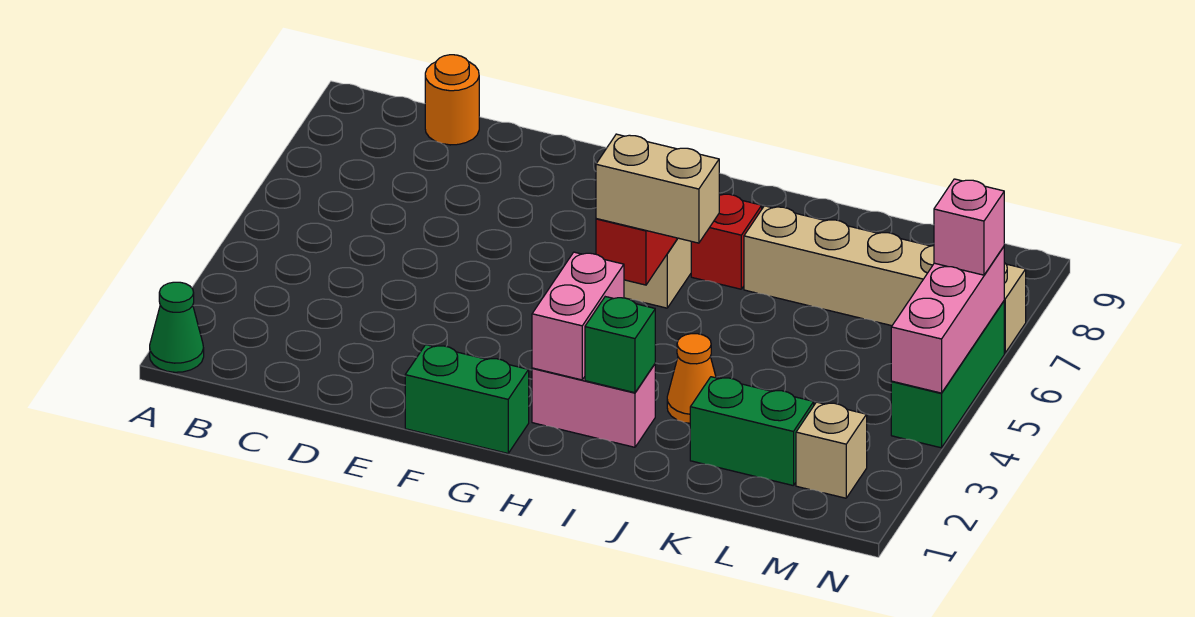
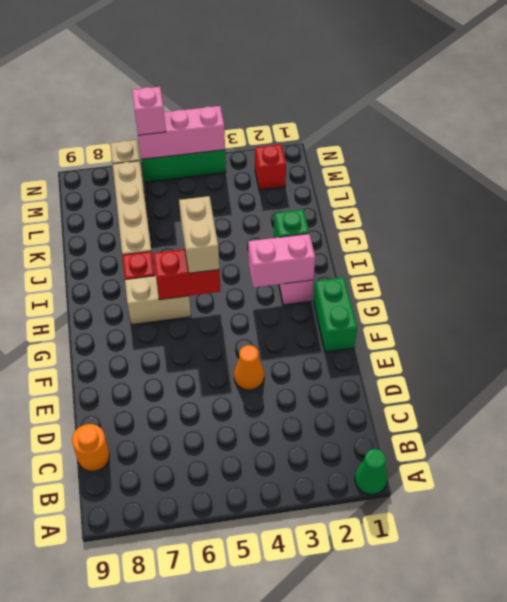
orange cone J3 level 1 -> orange cone E4 level 1
green brick K2:L2 level 1 -> none
tan brick M2 level 1 -> red brick M2 level 1

